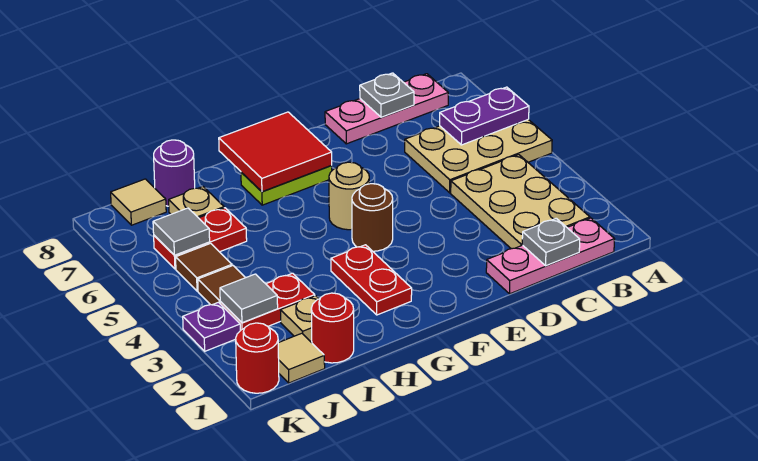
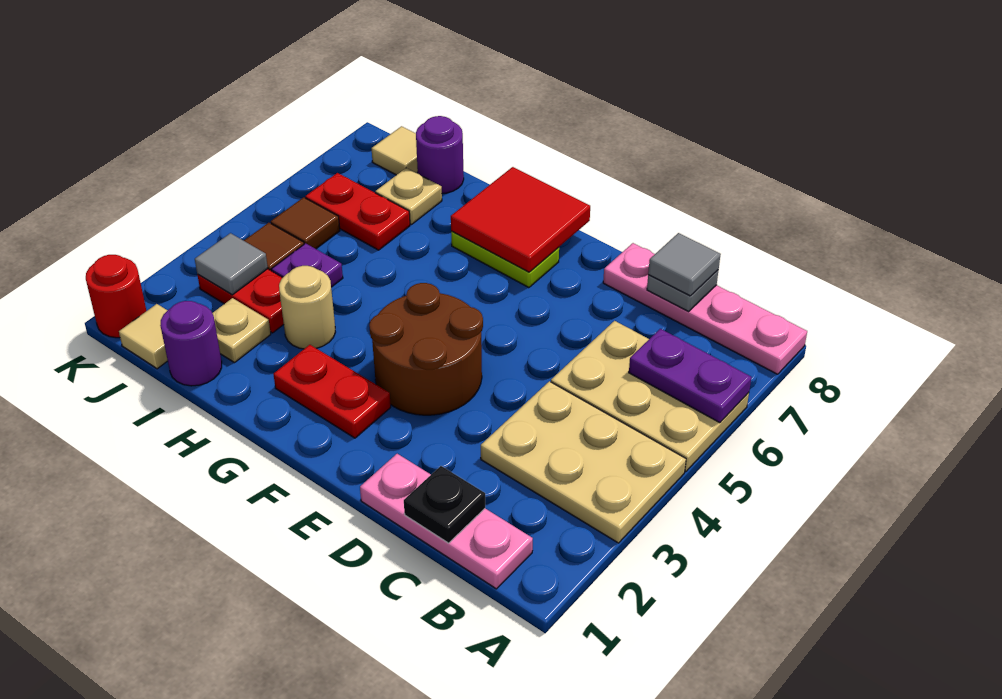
tan plate B2:C4 level 1 -> tan plate A3:C4 level 1
pink plate B8:D8 level 1 -> pink plate A8:D8 level 1
grey plate C1 level 2 -> black plate C1 level 2
brown round brick F4 level 1 -> brown round brick E3:F4 level 1
tan round brick F5 level 1 -> tan round brick H3 level 1
red plate G2:G3 level 1 -> red plate F2:G2 level 1
red round brick I1 level 1 -> purple round brick I1 level 1
grey tile J6 level 2 -> grey tile C8 level 3
purple plate K3 level 1 -> purple plate I4 level 1

